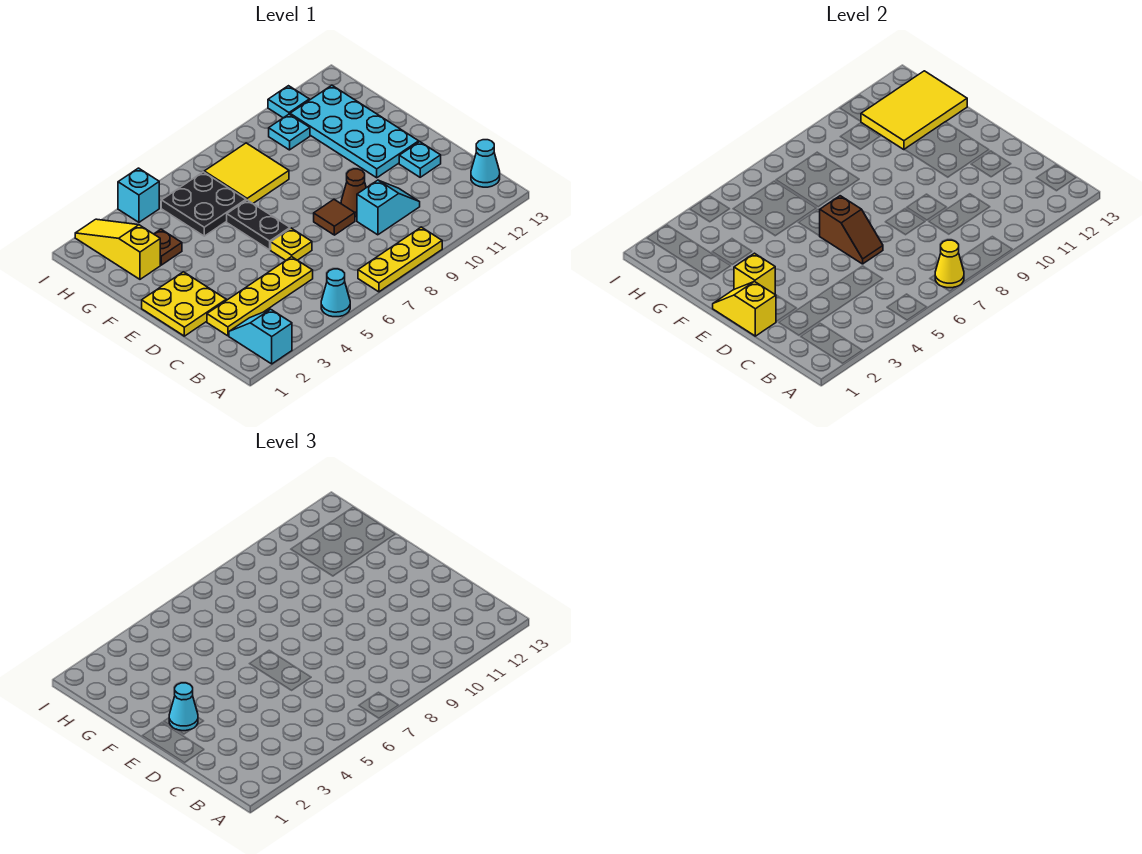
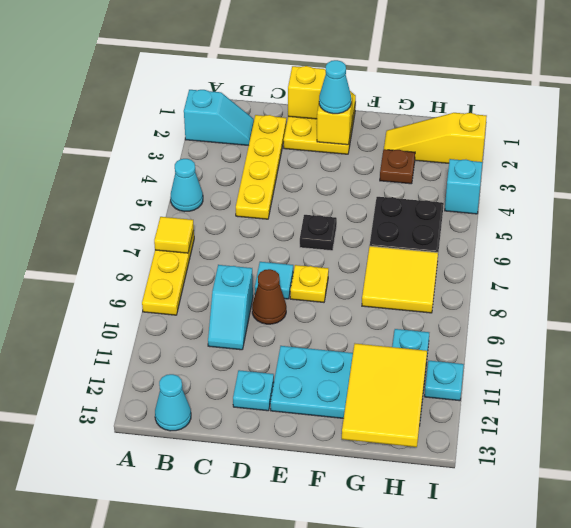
yellow cone A7 level 2 -> yellow tile A7 level 2
yellow plate D6 level 1 -> yellow plate E8 level 1
brown slope D6:E6 level 2 top E -> none
brown tile D8 level 1 -> cyan tile D8 level 1
black plate E6:F6 level 1 -> black plate E6 level 1
yellow slope G2:I2 level 1 top G -> yellow slope G2:I2 level 1 top I

